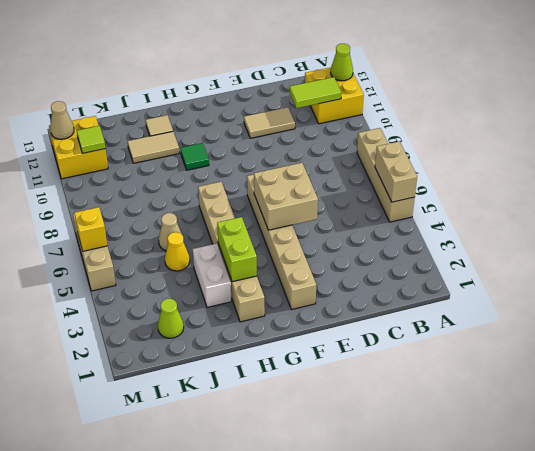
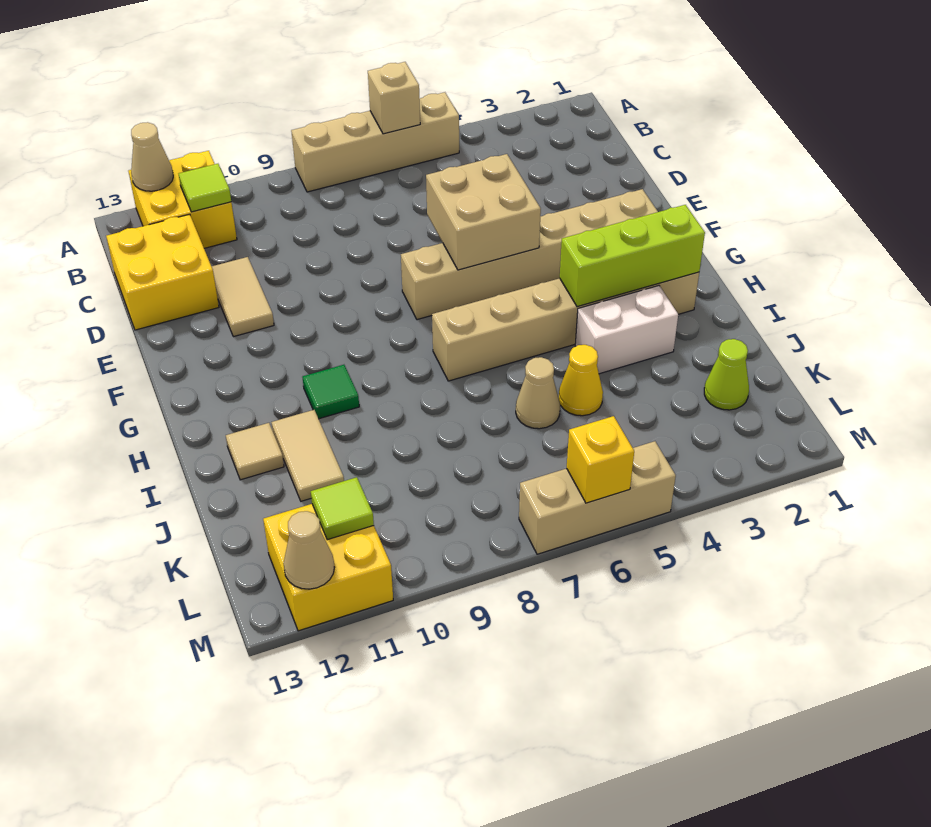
tan brick A5:A6 level 2 -> tan brick A6 level 2
lime cone A12 level 2 -> tan cone A12 level 2
lime tile B11:C11 level 2 -> lime tile B11 level 2
none -> yellow brick C12:D13 level 1
lime brick H3:H4 level 2 -> lime brick H2:H4 level 2

